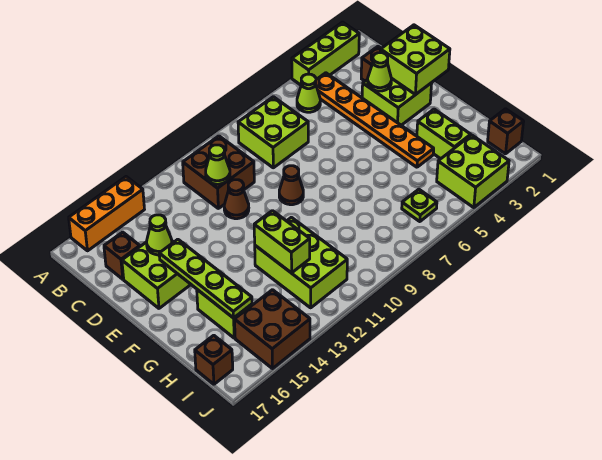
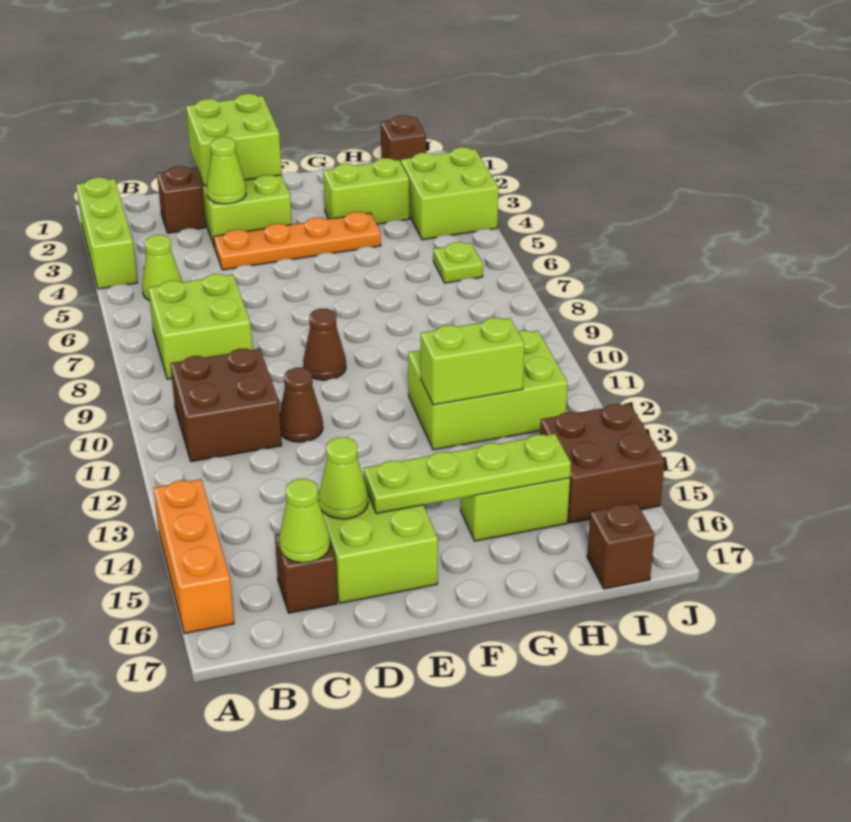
orange plate B4:G4 level 1 -> orange plate D4:G4 level 1
lime cone C11 level 2 -> lime cone C16 level 2

